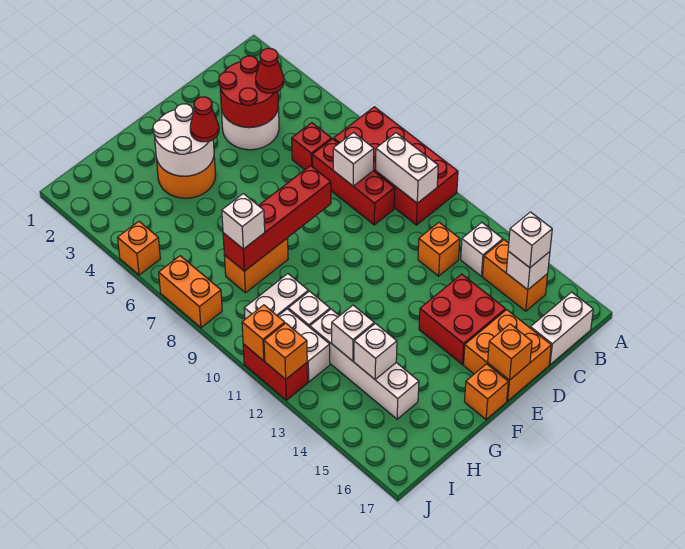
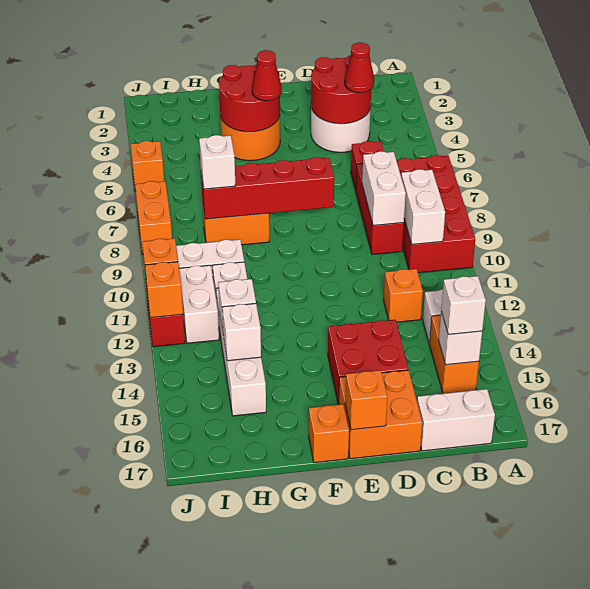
white brick C8 level 2 -> white brick C8:C9 level 2
white round brick F3:G4 level 2 -> red round brick F3:G4 level 2

